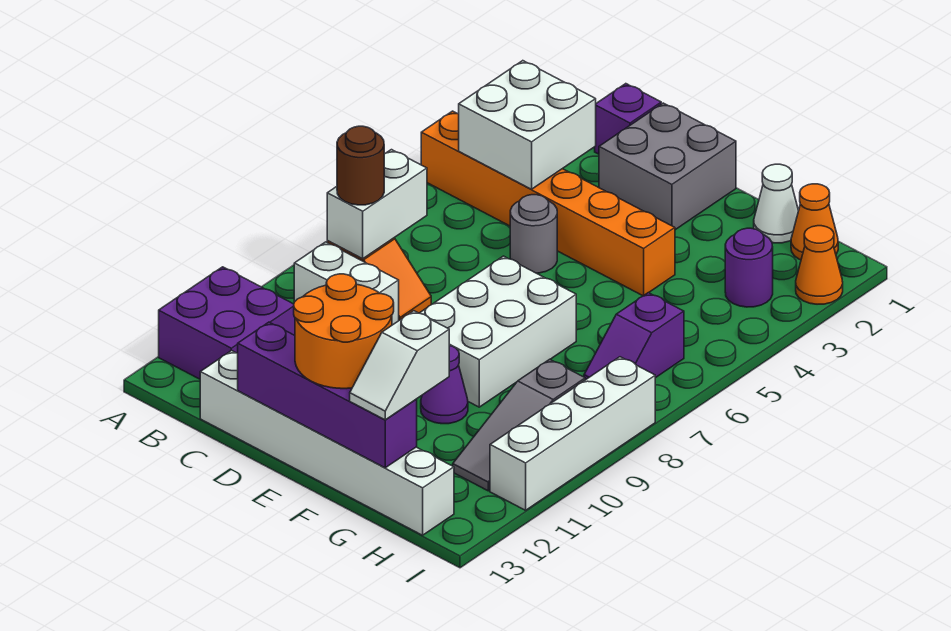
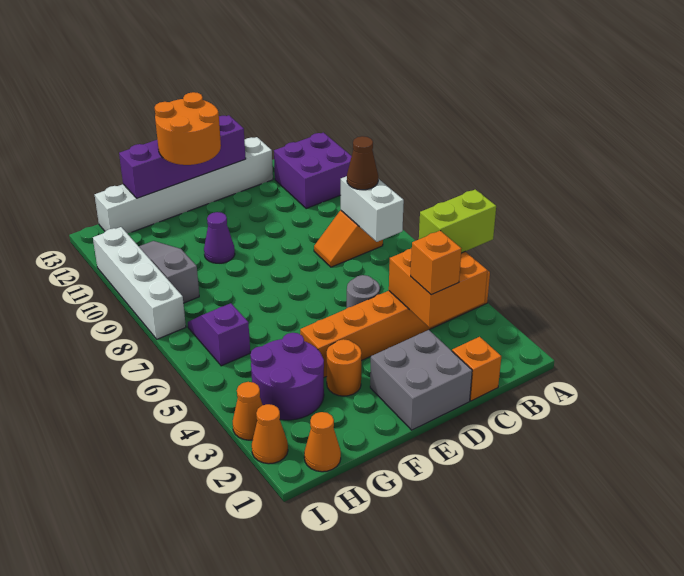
none -> lime brick A4:B4 level 3
white brick B3:C4 level 2 -> orange brick B3:C4 level 2
brown round brick B8 level 3 -> brown cone B8 level 3
white brick B9:C9 level 1 -> none
purple brick C1 level 1 -> orange brick C1 level 1
none -> orange brick C3 level 3
white brick E7:F9 level 1 -> none
none -> orange round brick F3 level 1
white cone G1 level 1 -> none
white slope G12:G13 level 3 top 12 -> none
purple round brick H3 level 1 -> purple round brick G3:H4 level 1
none -> orange cone I3 level 1

